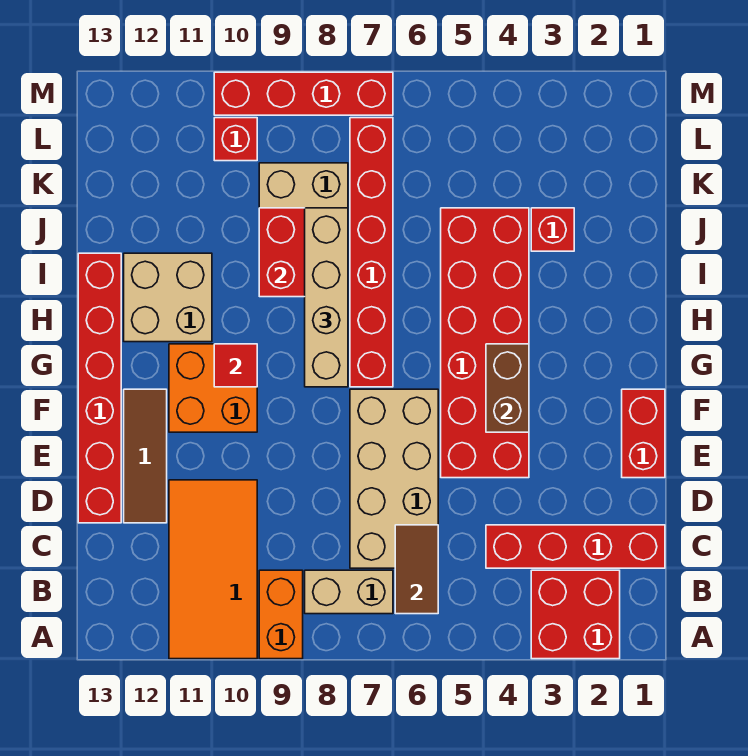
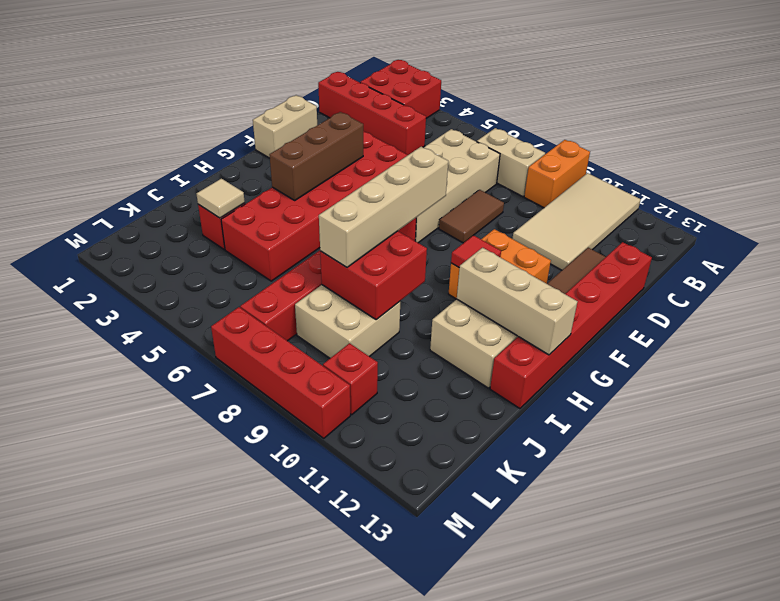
orange tile A10:D11 level 1 -> tan tile A10:D11 level 1
brown tile B6:C6 level 2 -> brown tile D8:E8 level 1
red brick E1:F1 level 1 -> tan brick E1:F1 level 1
brown brick F4:G4 level 2 -> brown brick F4:H4 level 2
none -> tan brick H11:H13 level 2
none -> tan tile J3 level 2

